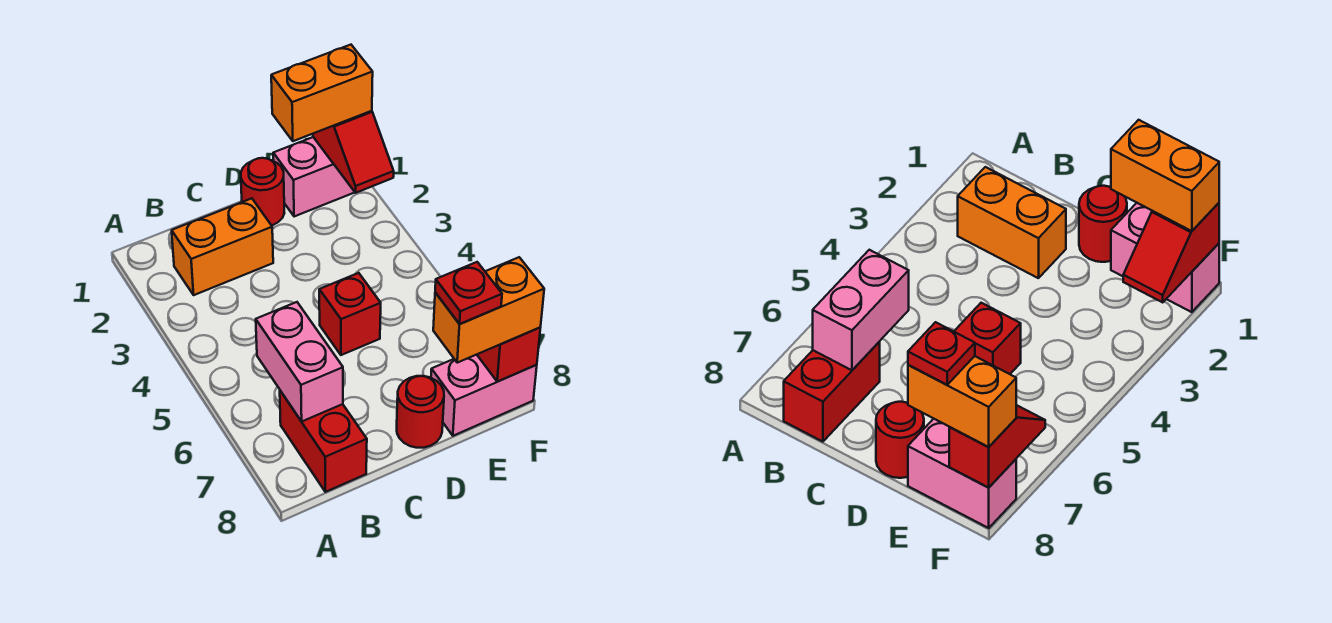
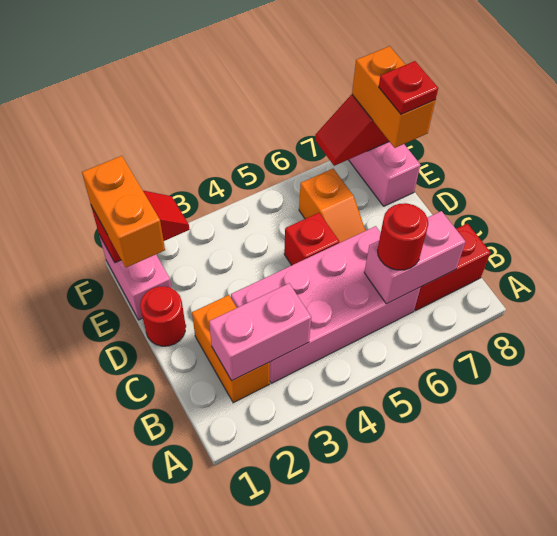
none -> pink brick B2:B3 level 2
none -> pink brick B3:C6 level 1
none -> orange slope D6:E6 level 1 top E
red round brick D8 level 1 -> red round brick B6 level 3

